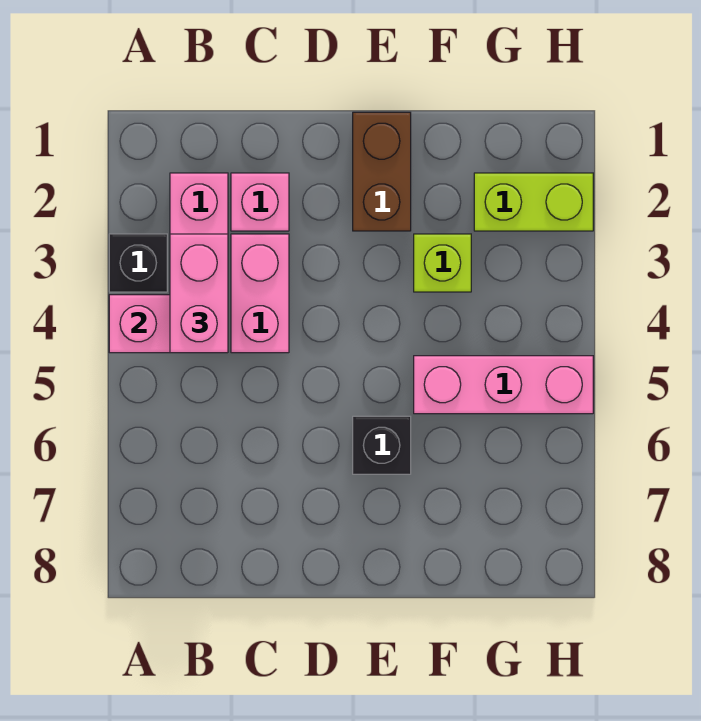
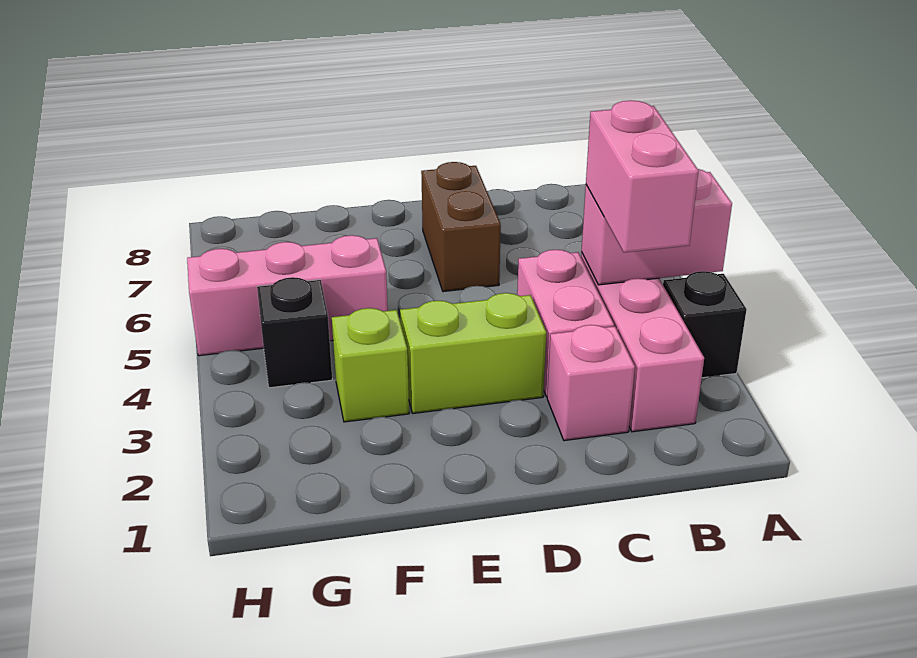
brown brick E1:E2 level 1 -> brown brick D6:D7 level 1
black brick E6 level 1 -> black brick G4 level 1
lime brick G2:H2 level 1 -> lime brick D3:E3 level 1

